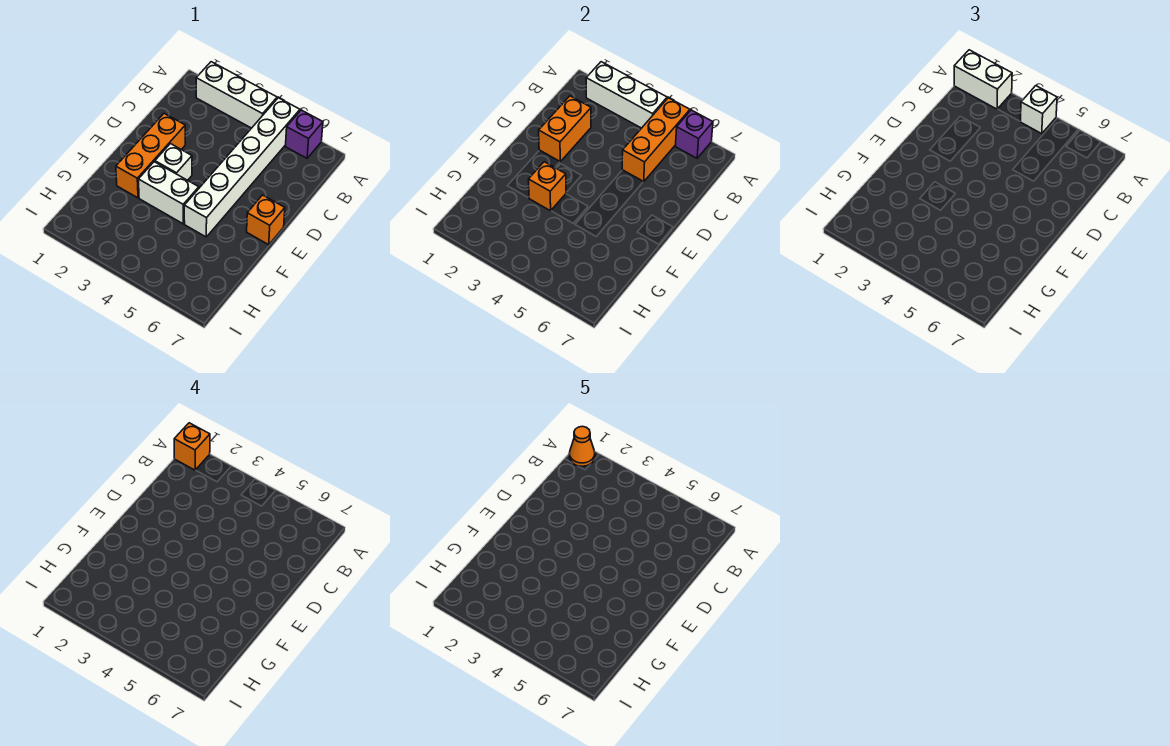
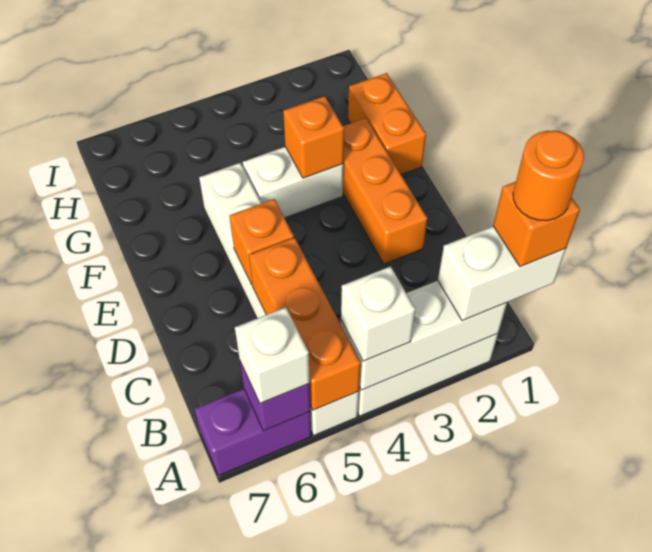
orange cone A1 level 5 -> orange round brick A1 level 5
purple brick A6 level 1 -> purple brick A6:A7 level 1
orange brick C2:D2 level 2 -> orange brick F1:G1 level 1
white brick E3 level 1 -> white brick A6 level 3
orange brick E7 level 1 -> orange brick D5 level 2

